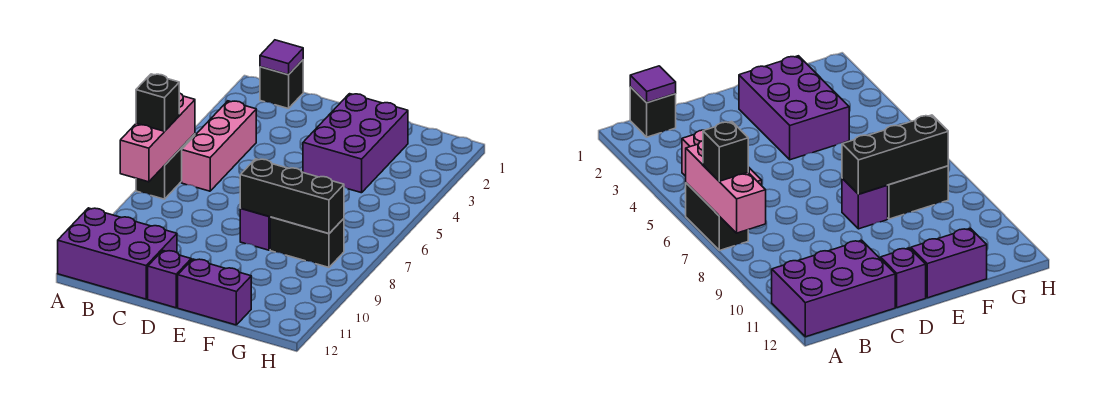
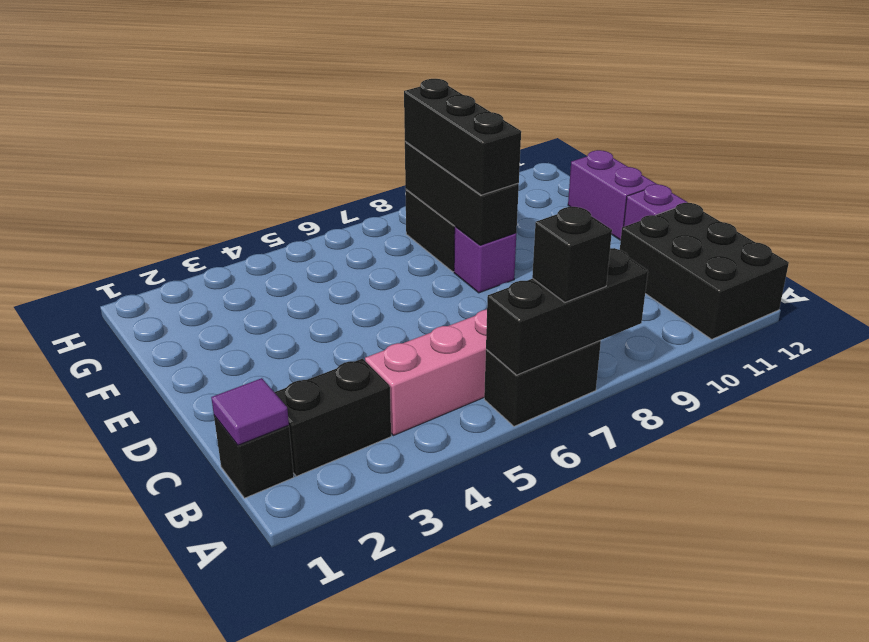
pink brick A6:A8 level 2 -> black brick A6:A8 level 2
purple brick A11:C12 level 1 -> black brick A11:C12 level 1
none -> black brick B2:B3 level 1
purple brick E2:F4 level 1 -> none
none -> black brick E8:G8 level 3

